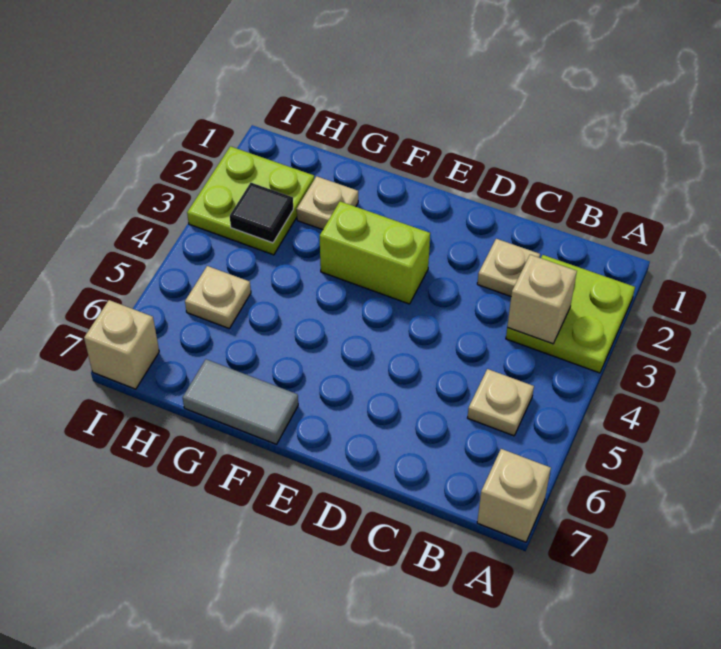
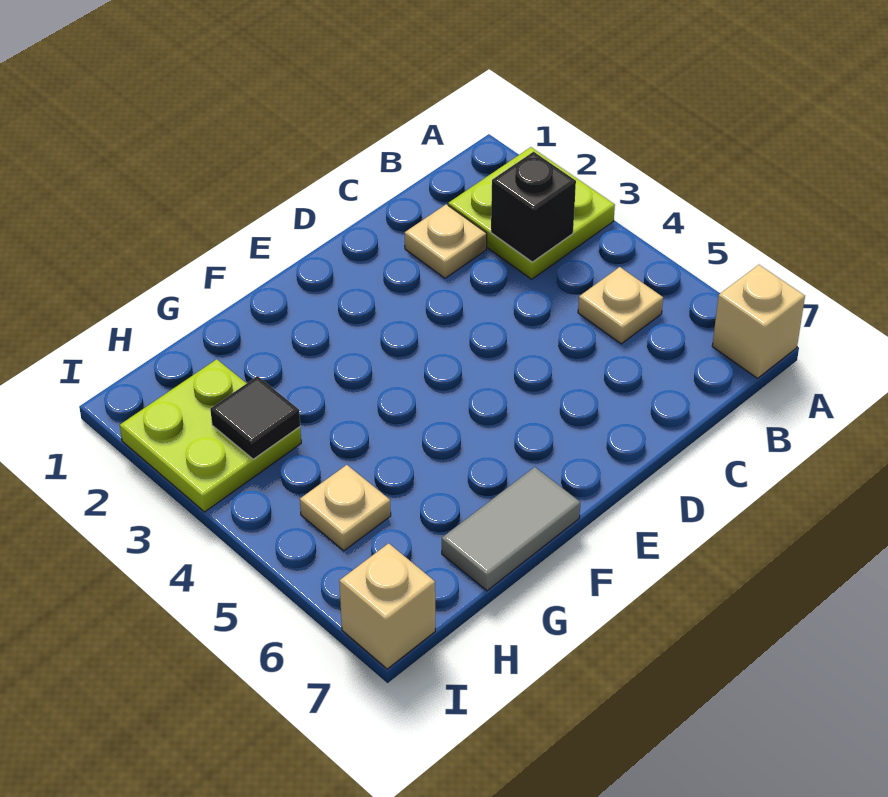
tan brick B3 level 2 -> black brick B3 level 2
lime brick E3:F3 level 1 -> none
tan plate G2 level 1 -> none

